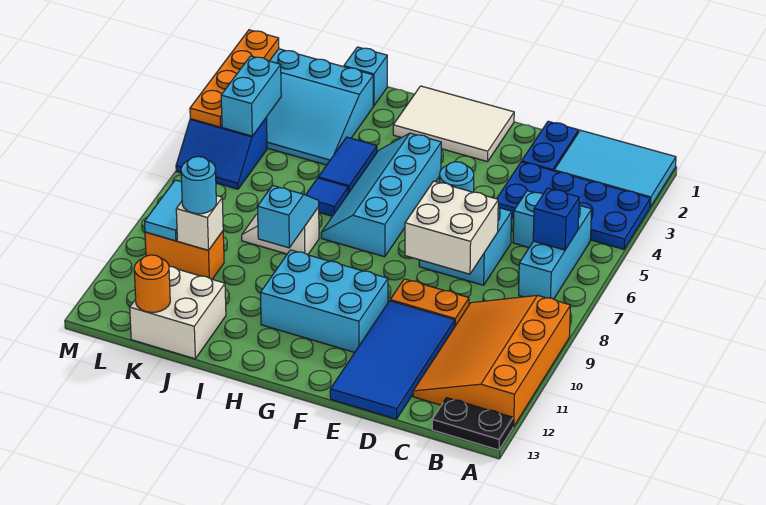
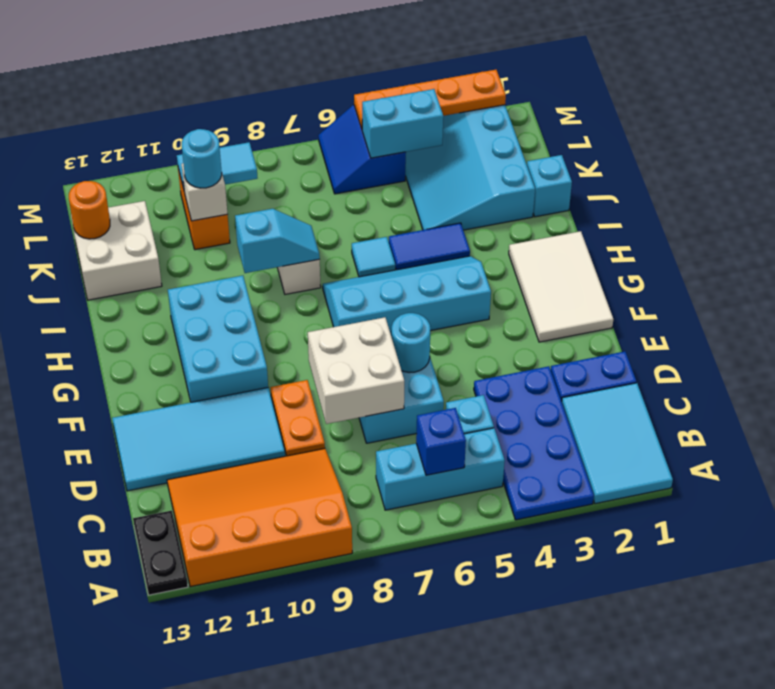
blue tile D10:E13 level 1 -> cyan tile D10:E13 level 1
blue tile I6 level 1 -> cyan tile I6 level 1

